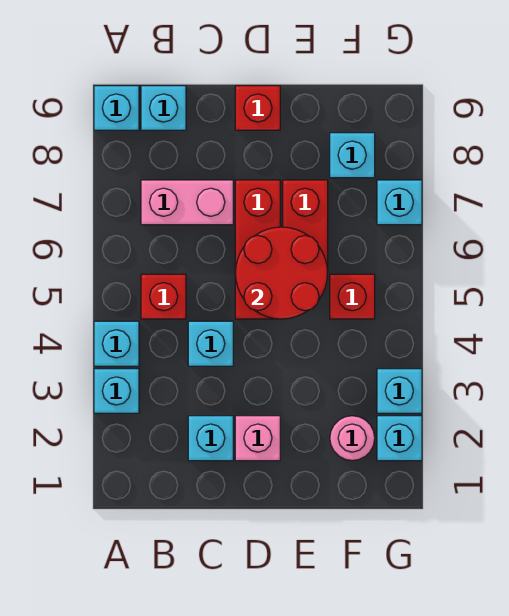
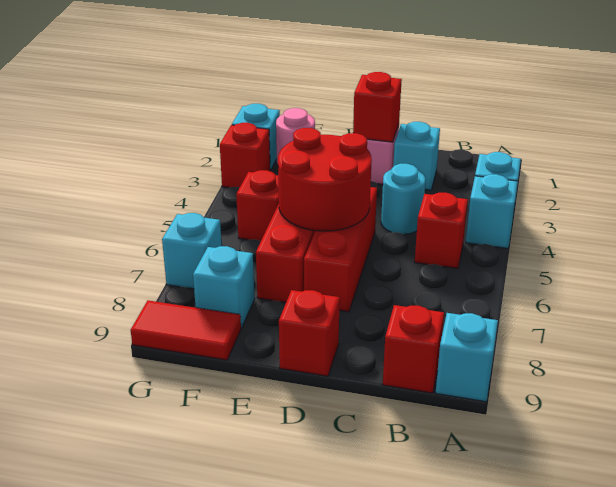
pink brick B7:C7 level 1 -> none
cyan brick B9 level 1 -> red brick B9 level 1
cyan brick C4 level 1 -> cyan round brick C4 level 1
none -> red brick D2 level 2
none -> red tile F9:G9 level 1
cyan brick G3 level 1 -> red brick G3 level 1

